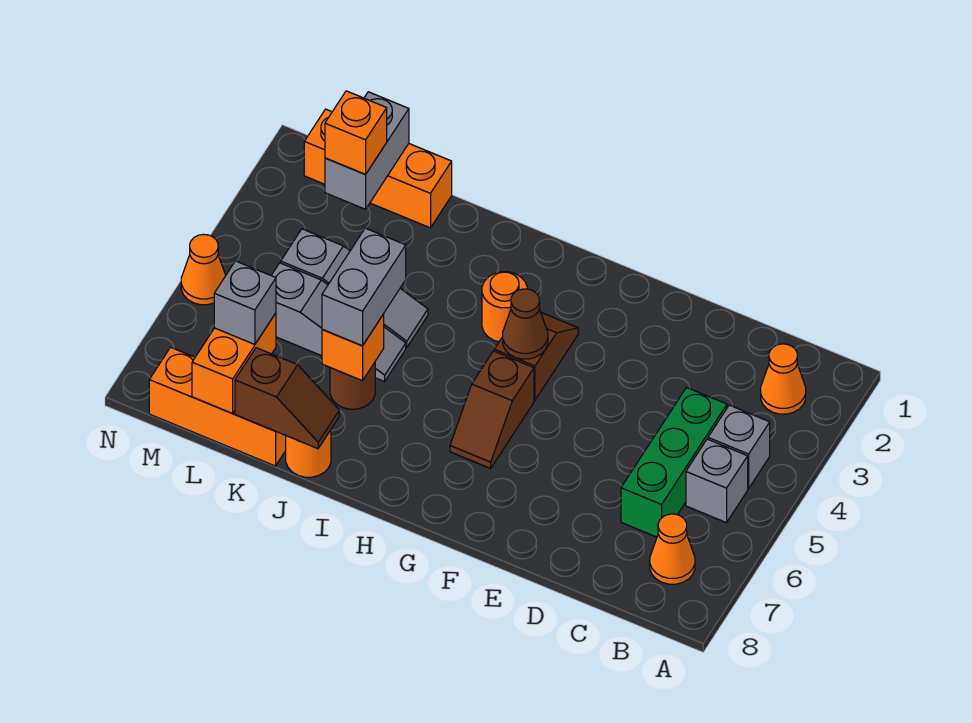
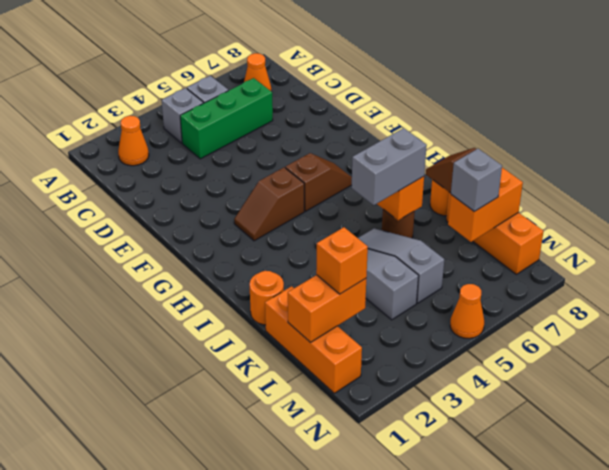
brown cone G4 level 2 -> none
orange round brick H3 level 1 -> orange round brick J1 level 1
grey brick L1:L2 level 2 -> orange brick L1:L2 level 2

